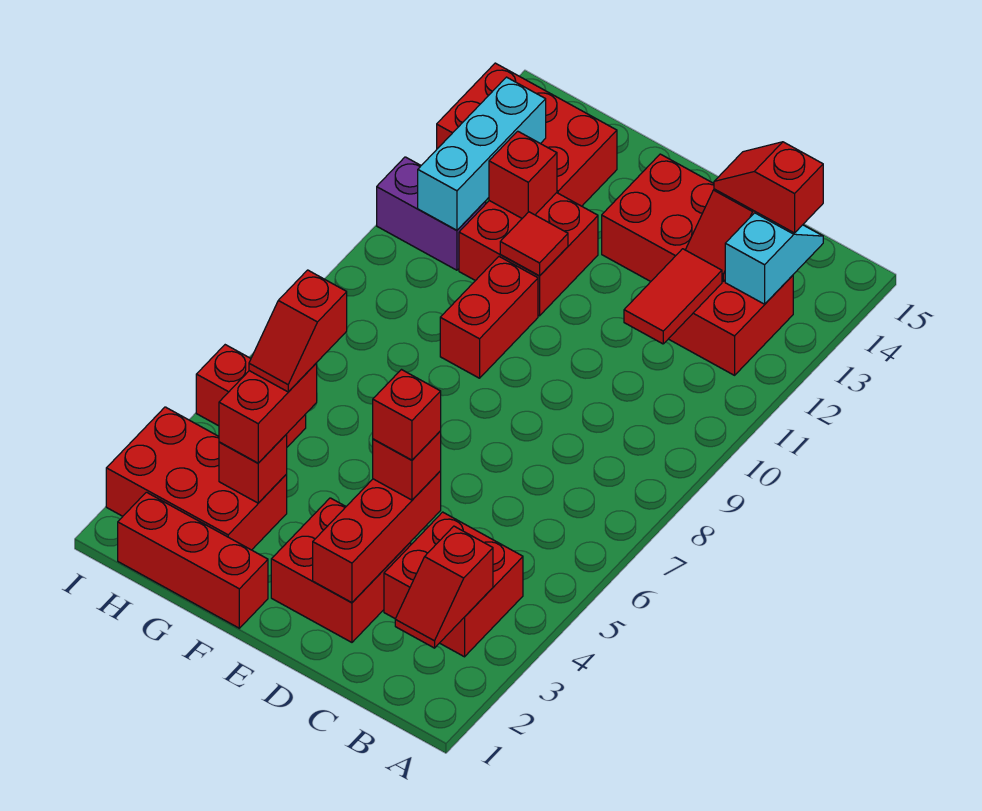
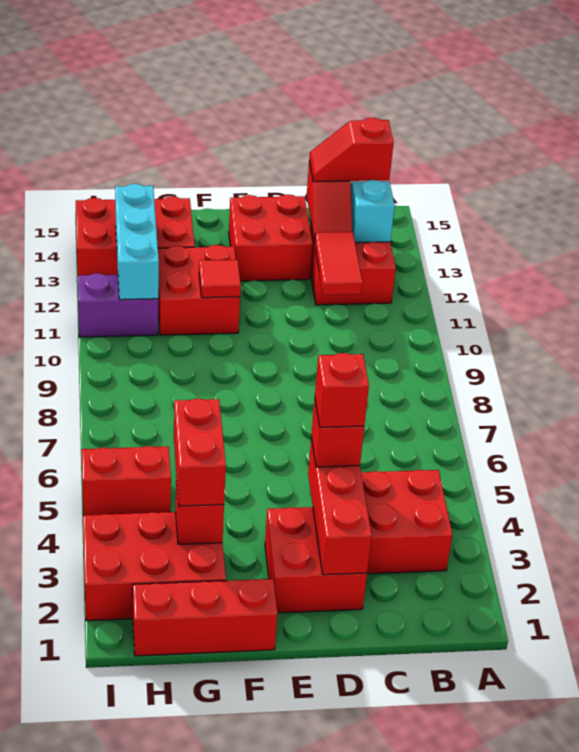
red slope B2:B3 level 2 top 3 -> none
red brick F9:F10 level 1 -> none
red slope G4:G5 level 4 top 5 -> none
red brick G12 level 2 -> none

